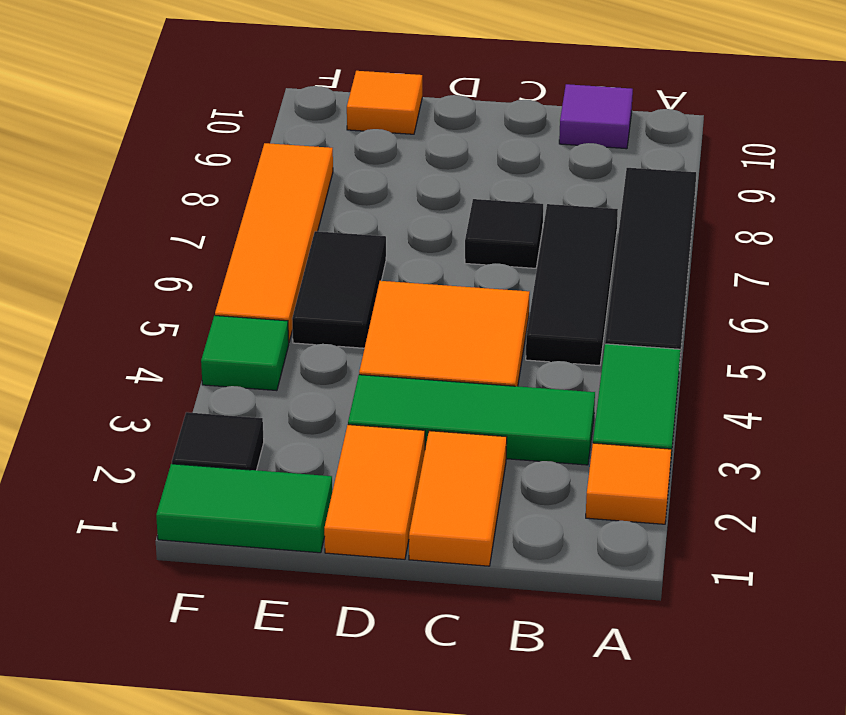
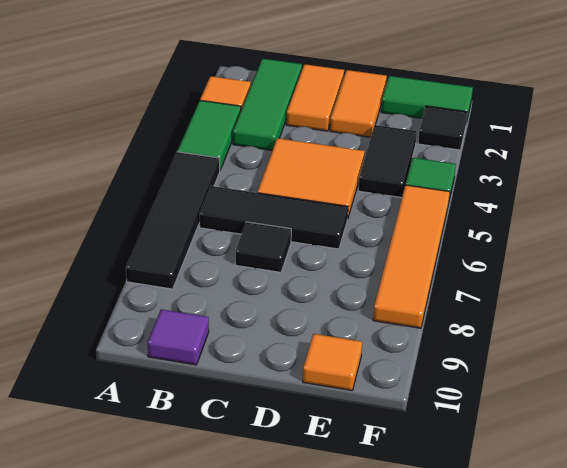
green tile B3:D3 level 1 -> green tile B1:B3 level 1
black tile B5:B7 level 1 -> black tile B6:D6 level 1
black tile E5:E6 level 1 -> black tile E3:E4 level 1

